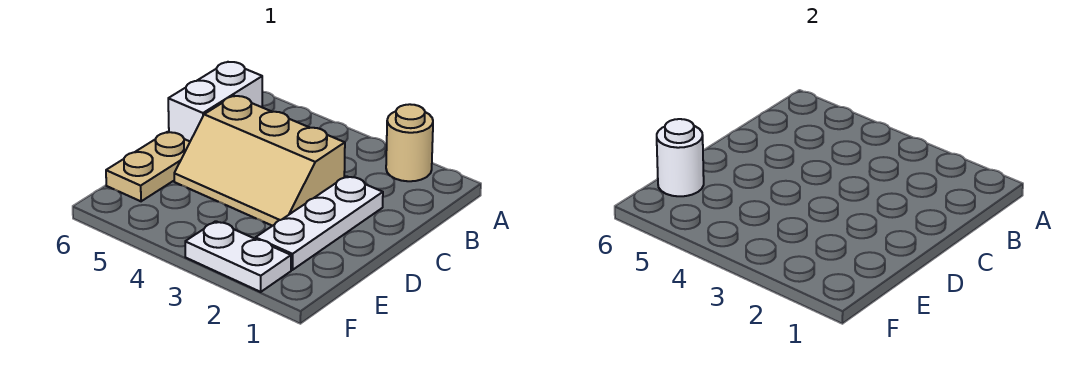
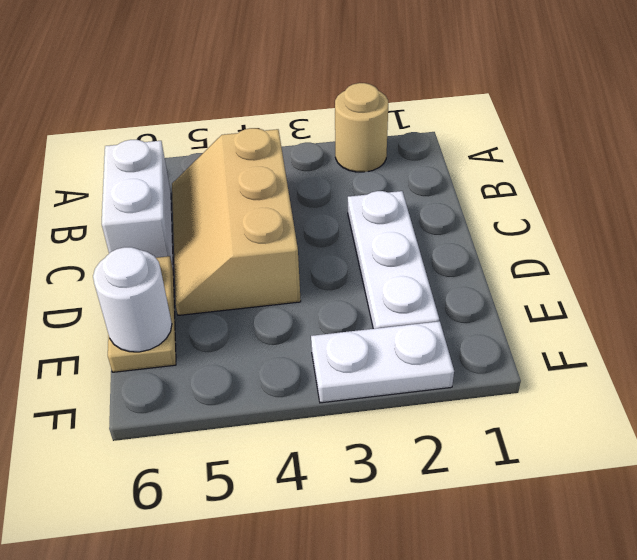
tan slope C3:D5 level 1 top C -> tan slope B4:D5 level 1 top 4

